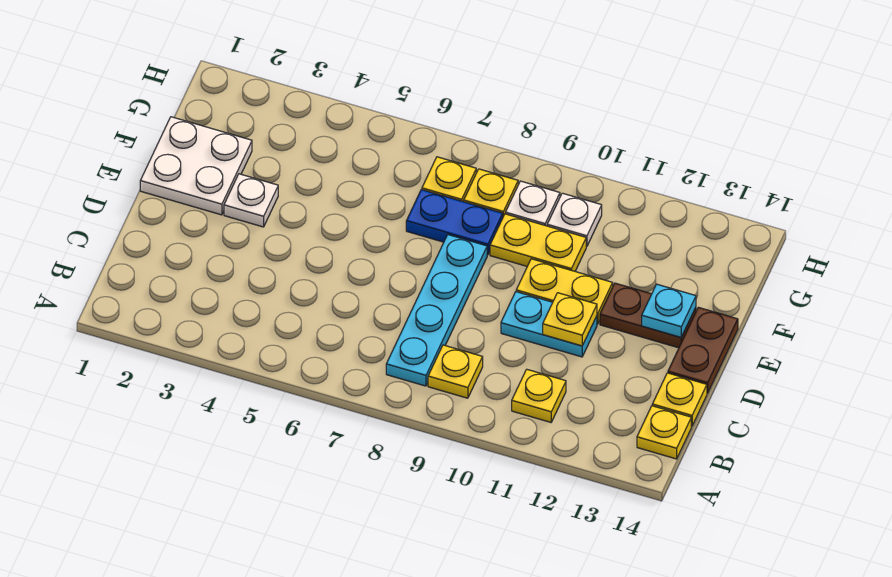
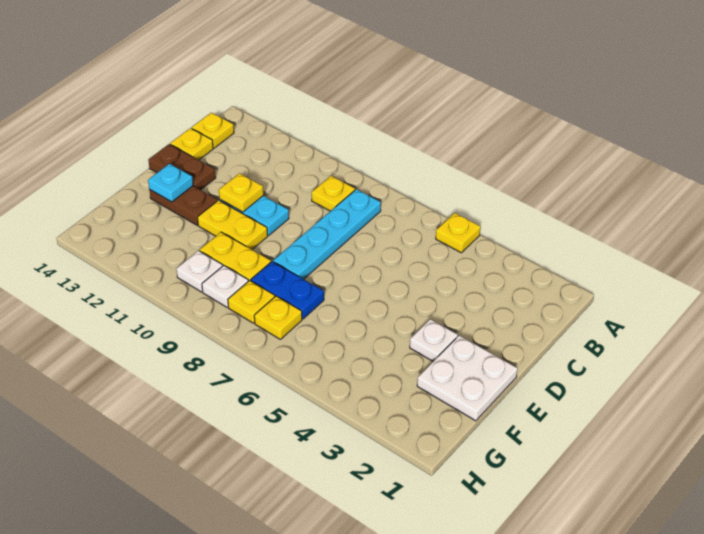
yellow plate B11 level 1 -> yellow plate A5 level 1
brown plate D14:E14 level 1 -> brown plate D13:D14 level 1

